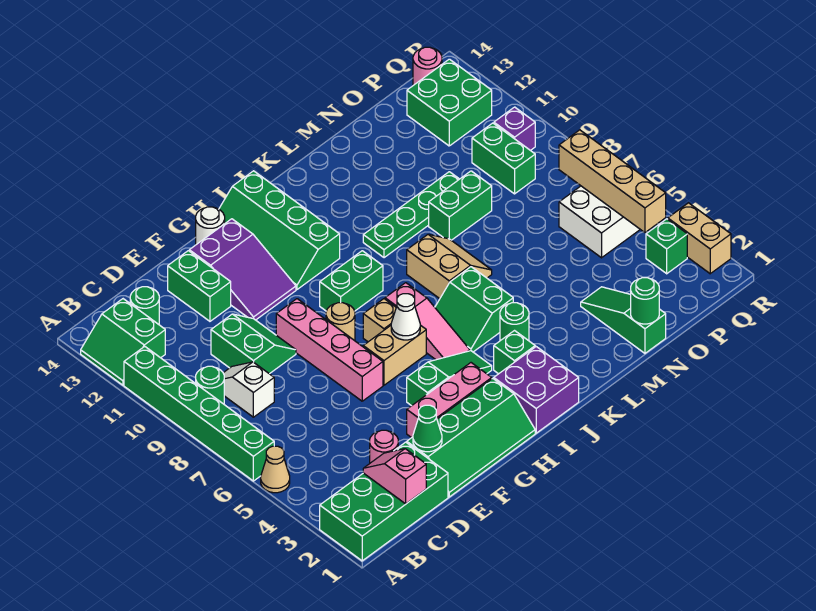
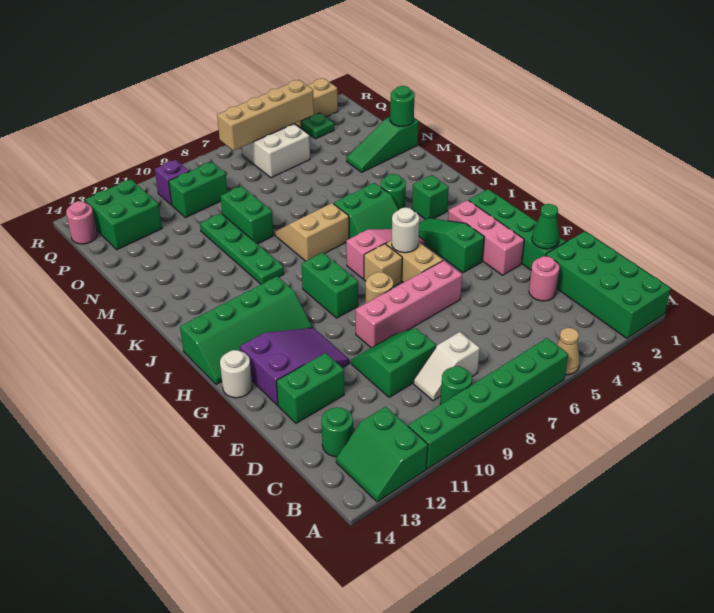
green slope A12:B13 level 1 top B -> green slope A12:B13 level 1 top 12
pink slope C1:C2 level 2 top 1 -> none
white cone H6 level 2 -> white round brick H6 level 2
purple brick I1:J2 level 1 -> none
green brick Q3 level 1 -> green plate Q3 level 1

